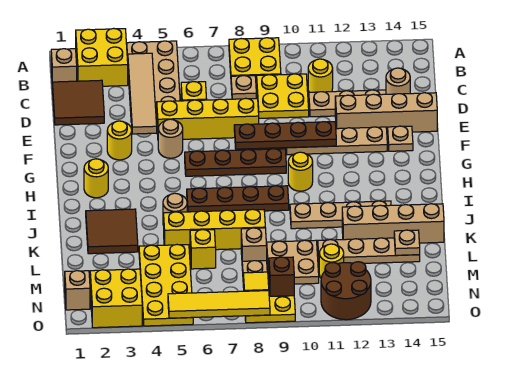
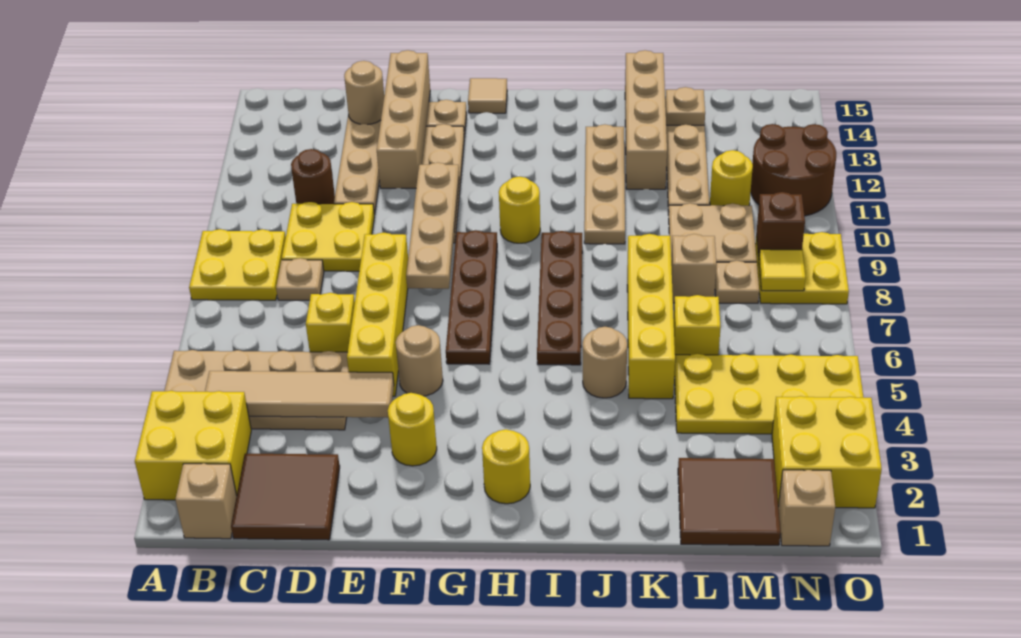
yellow round brick C11 level 1 -> brown round brick C11 level 1
brown plate F8:F11 level 2 -> tan plate F8:F11 level 2
none -> tan tile G15 level 1
brown tile J2:K3 level 1 -> brown tile L1:M2 level 1
yellow tile O5:O8 level 2 -> none

